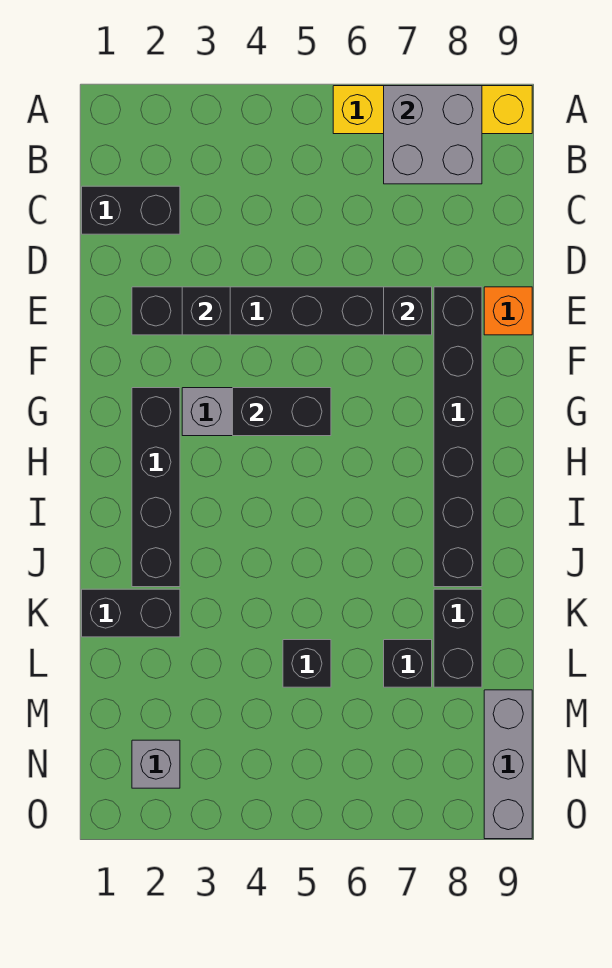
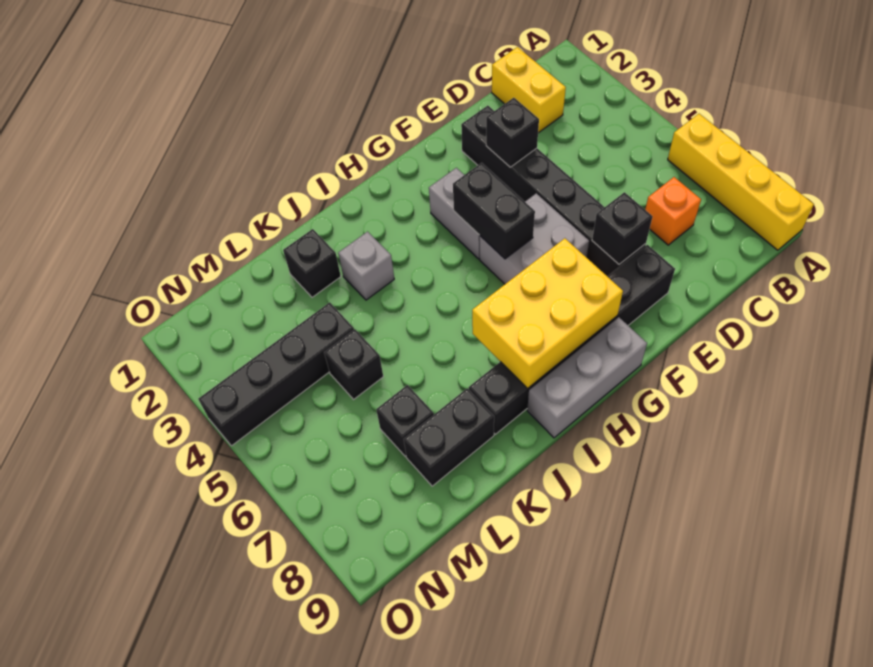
grey brick A7:B8 level 2 -> grey brick F5:G6 level 1
black brick C1:C2 level 1 -> yellow brick C1:C2 level 1
orange brick E9 level 1 -> orange brick C7 level 1
black brick G2:J2 level 1 -> black brick L4:O4 level 1
none -> yellow brick G7:I8 level 2
black brick K1:K2 level 1 -> black brick K2 level 1
grey brick M9:O9 level 1 -> grey brick G9:I9 level 1
grey brick N2 level 1 -> grey brick J3 level 1

